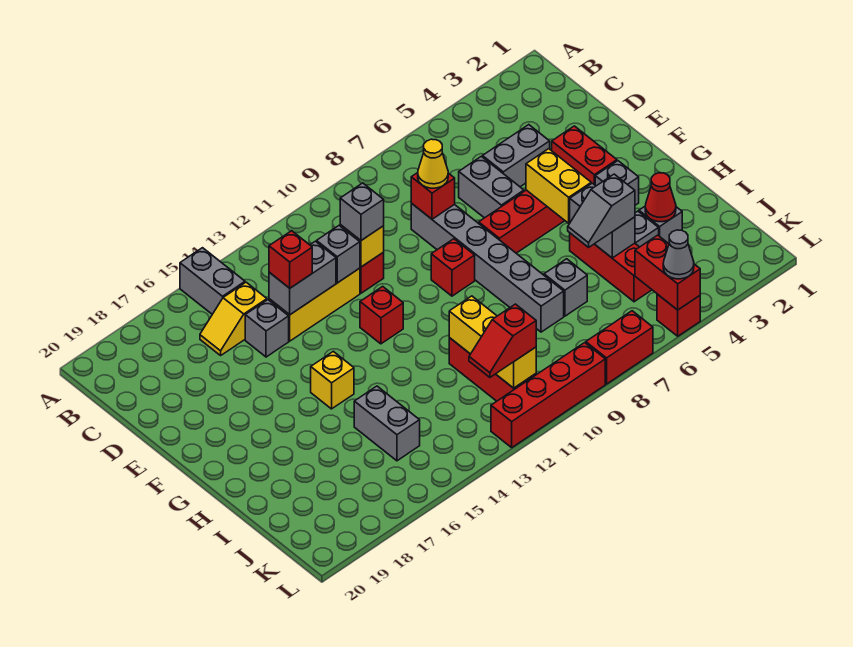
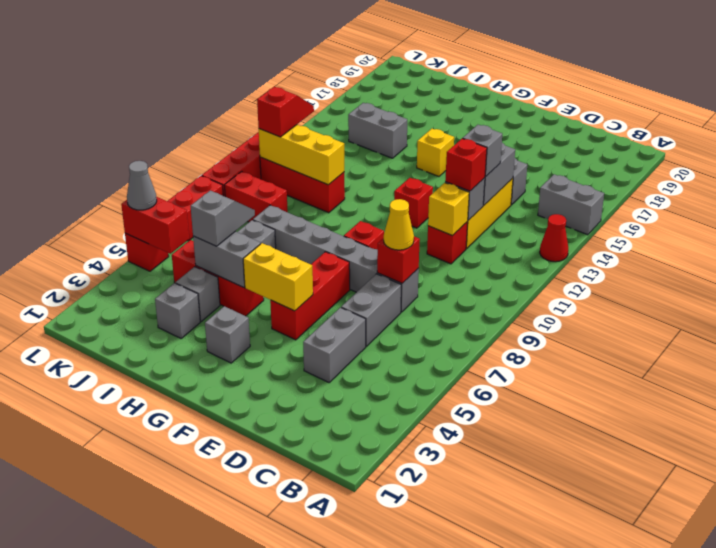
yellow slope C15:C16 level 1 top 15 -> none
grey brick D6:E6 level 1 -> grey brick D6:D7 level 1
grey brick D11 level 3 -> grey brick D13 level 3
red brick D14 level 3 -> red brick D12 level 3
red brick E3:F3 level 1 -> red brick J9:K9 level 1
red cone I3 level 2 -> red cone A13 level 1

